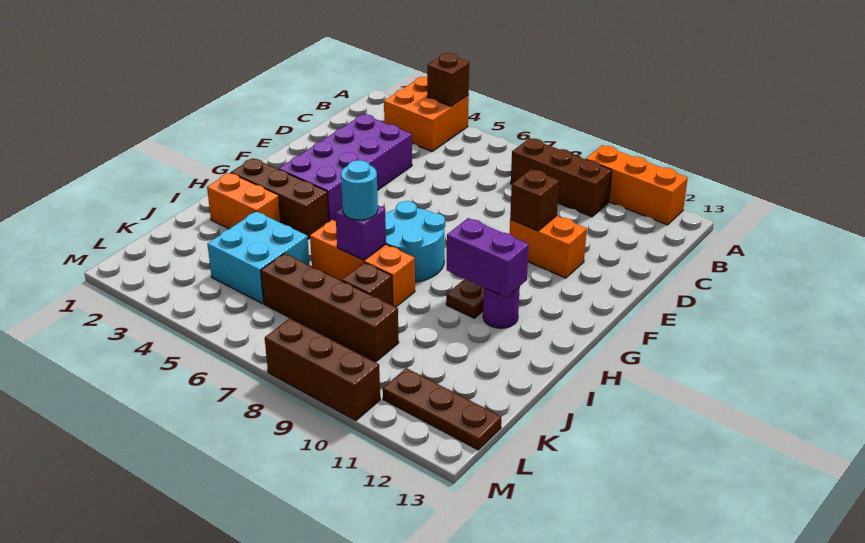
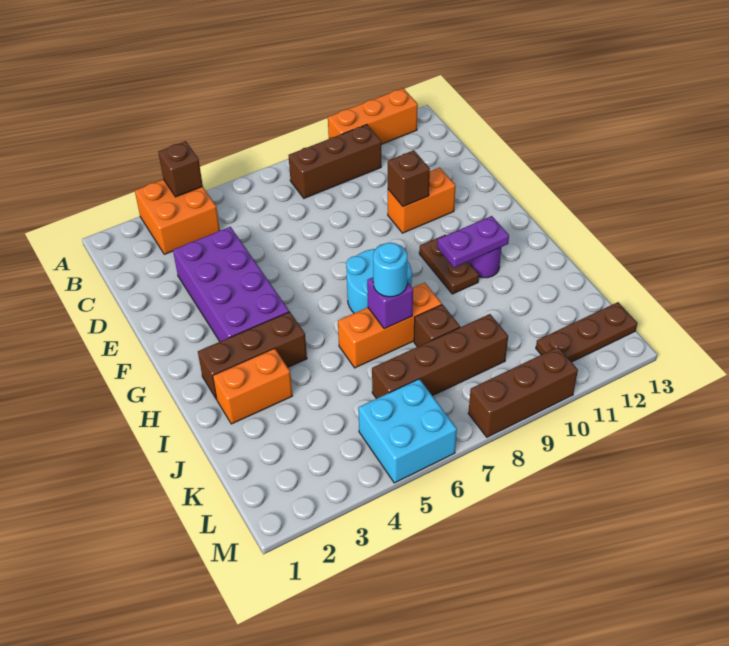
purple brick H10:H11 level 2 -> purple plate H10:H11 level 2
cyan brick J4:K5 level 1 -> cyan brick L5:M6 level 1

